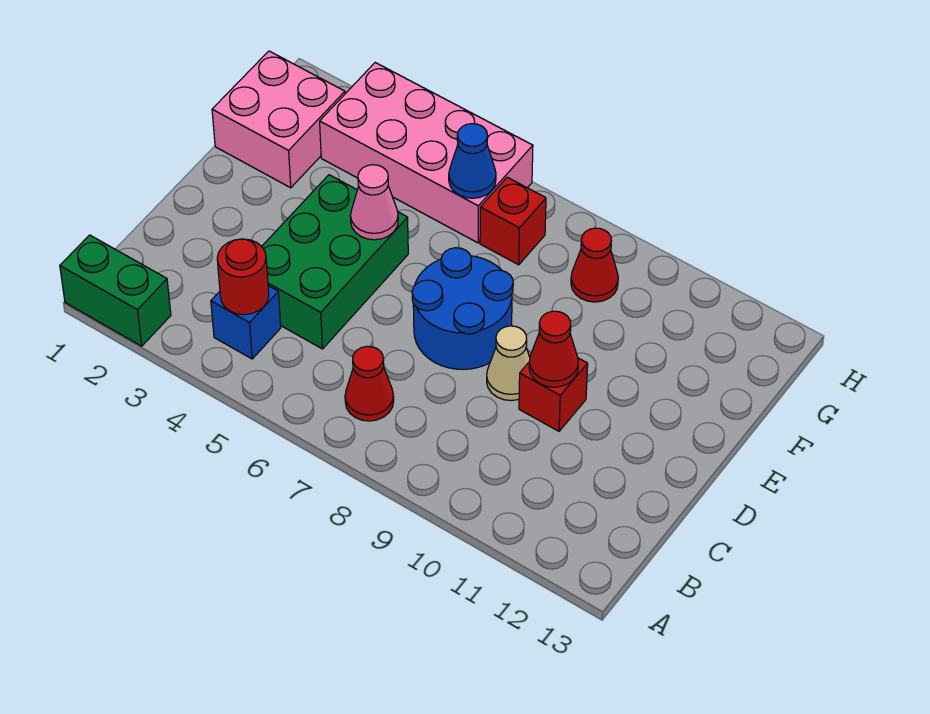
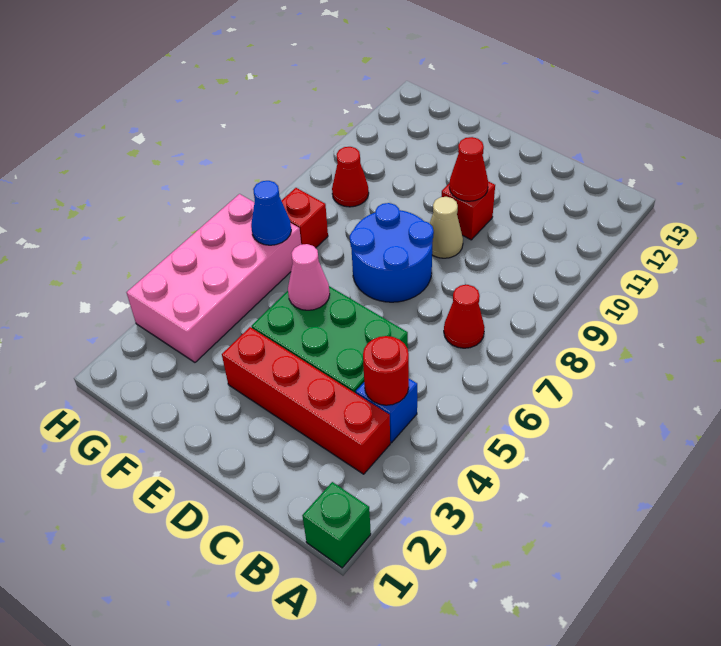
green brick A1:A2 level 1 -> green brick A1 level 1
none -> red brick B3:E3 level 1
pink brick F1:G2 level 1 -> none

